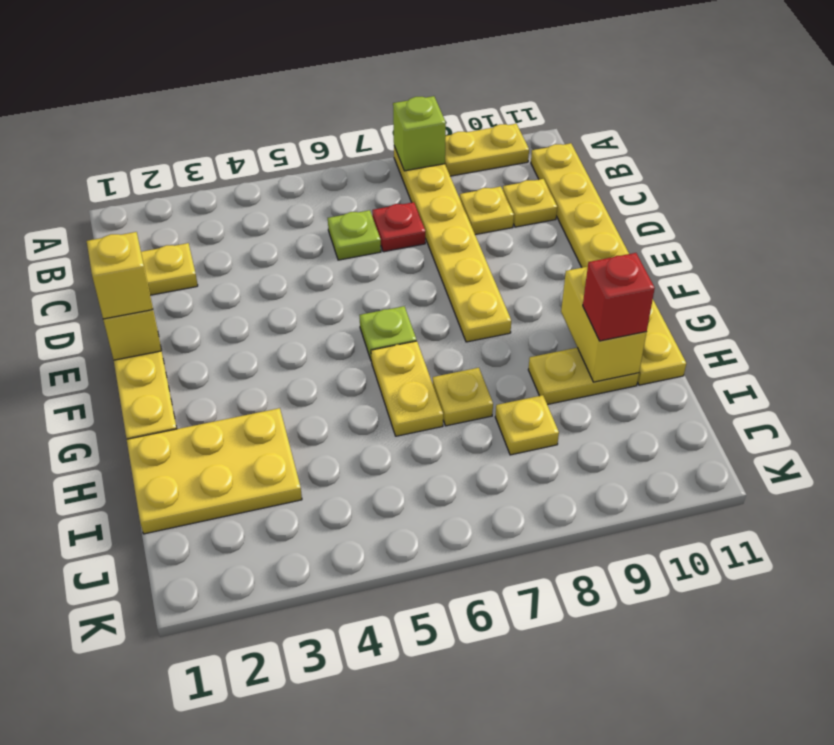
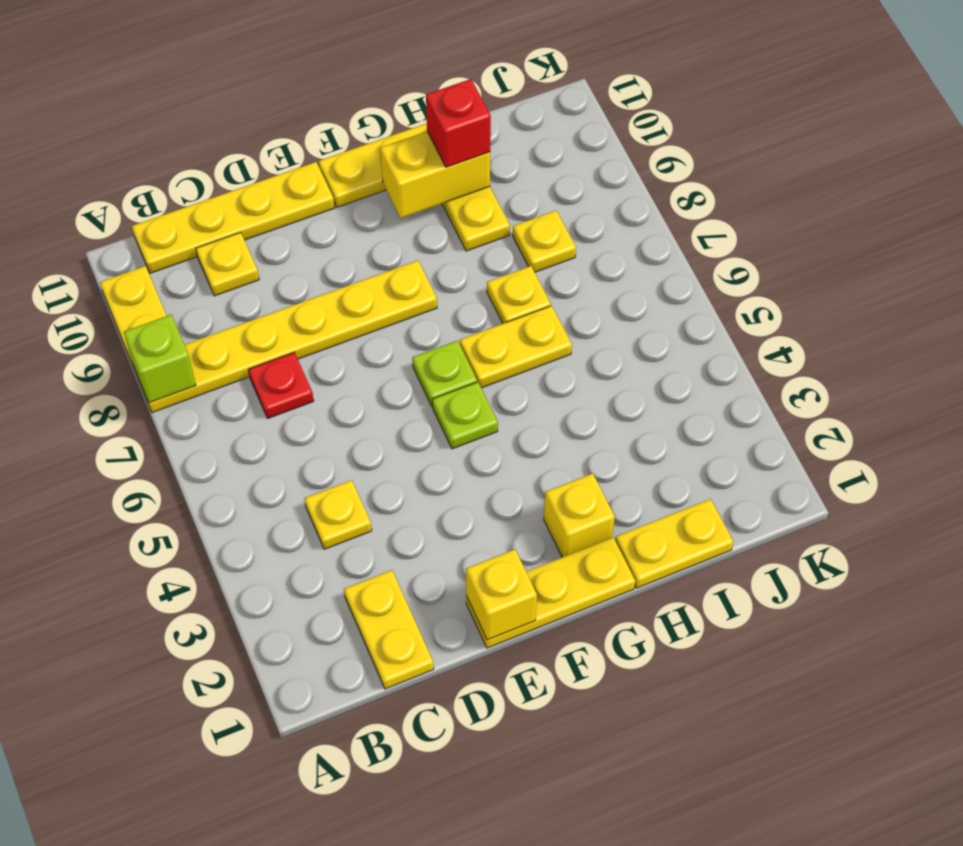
lime plate C6 level 1 -> lime plate F5 level 1
yellow plate C9 level 1 -> yellow plate C4 level 1
yellow brick E1 level 3 -> yellow brick G2 level 1
yellow plate H1:I3 level 1 -> yellow plate H1:I1 level 1

